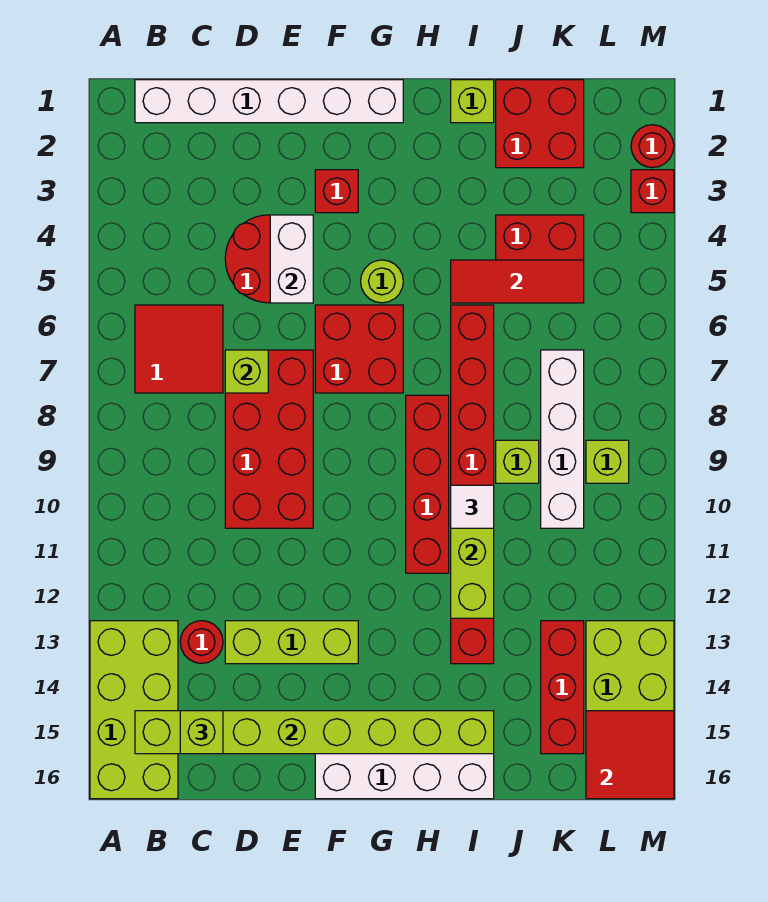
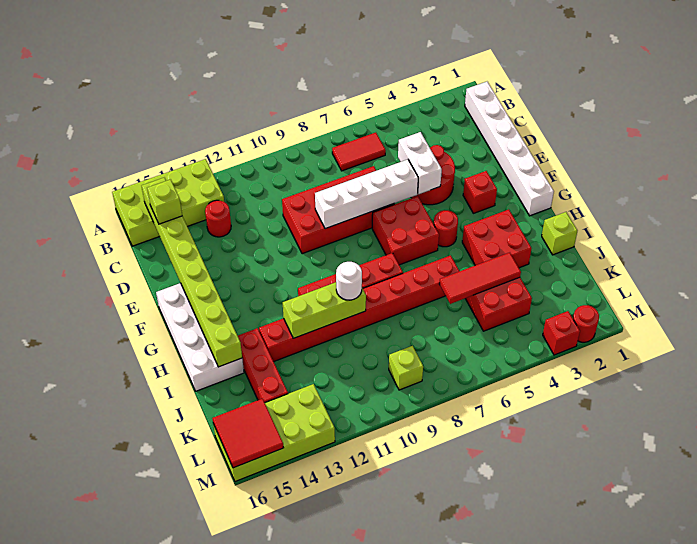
red tile B6:C7 level 1 -> red tile B6:B7 level 1
lime brick D7 level 2 -> none
lime brick D13:F13 level 1 -> none
white brick E4:E5 level 2 -> white brick D5:E5 level 2
lime round brick G5 level 1 -> red round brick G5 level 1
red tile I5:K5 level 2 -> red tile J4:J6 level 2
white tile I10 level 3 -> white round brick I10 level 3
red brick J1:K2 level 1 -> red brick H3:I4 level 1
lime brick J9 level 1 -> none
white brick K7:K10 level 1 -> white brick E6:E9 level 2
red brick K13:K15 level 1 -> red brick I14:K14 level 1

